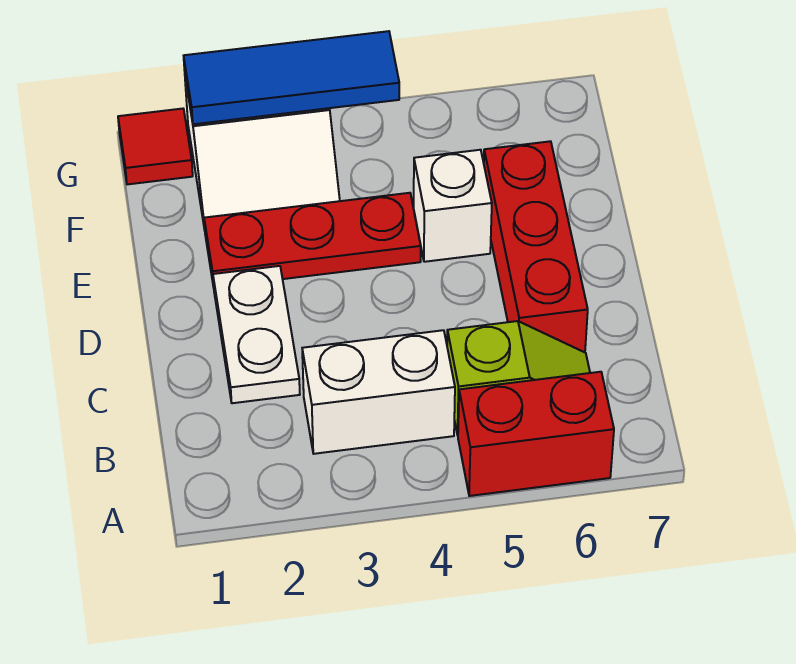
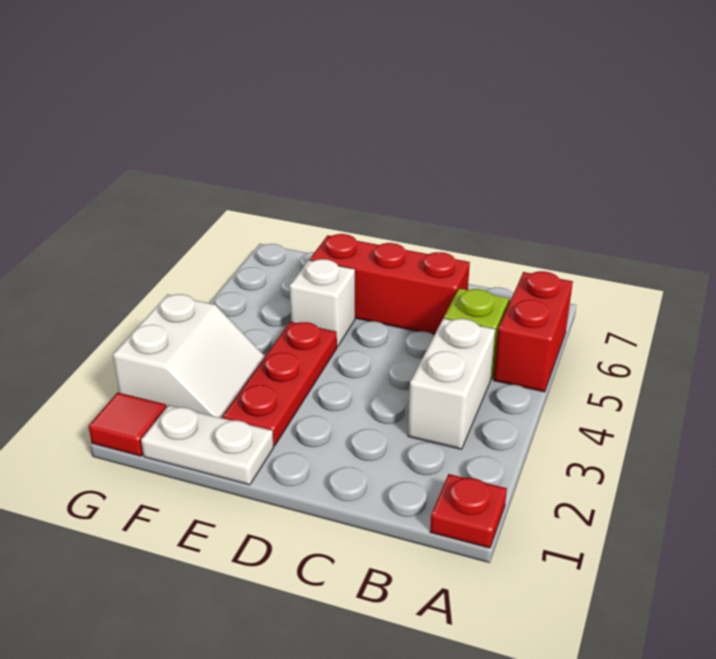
none -> red plate A1 level 1
white plate C2:D2 level 1 -> white plate E1:F1 level 1
blue tile G2:G4 level 2 -> none

